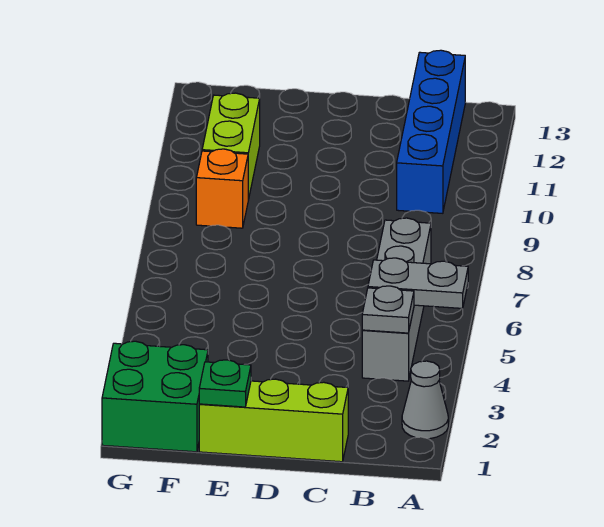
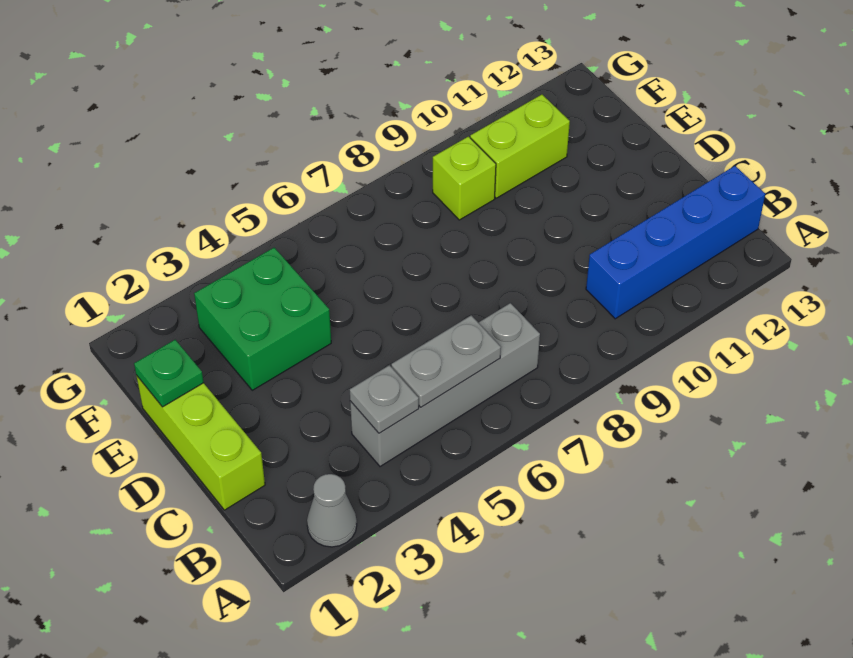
grey plate A5:B5 level 2 -> grey plate B5:B6 level 2
green brick F1:G2 level 1 -> green brick E3:F4 level 1
orange brick F9 level 1 -> lime brick F9 level 1

